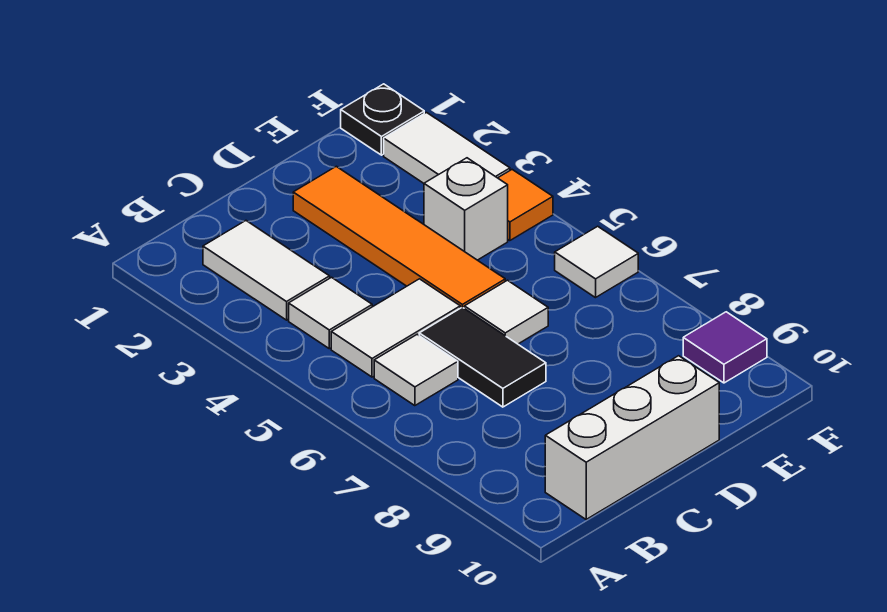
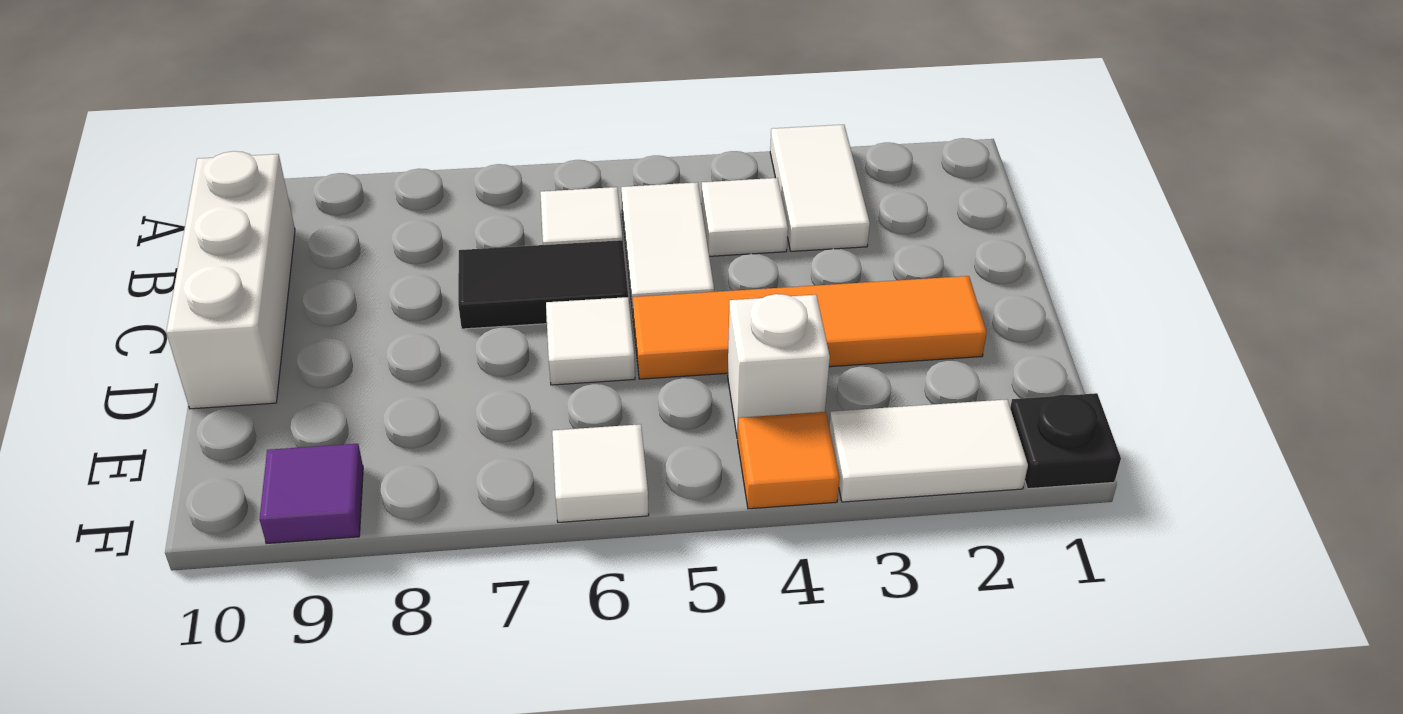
white tile B2:B3 level 1 -> white tile A3:B3 level 1

